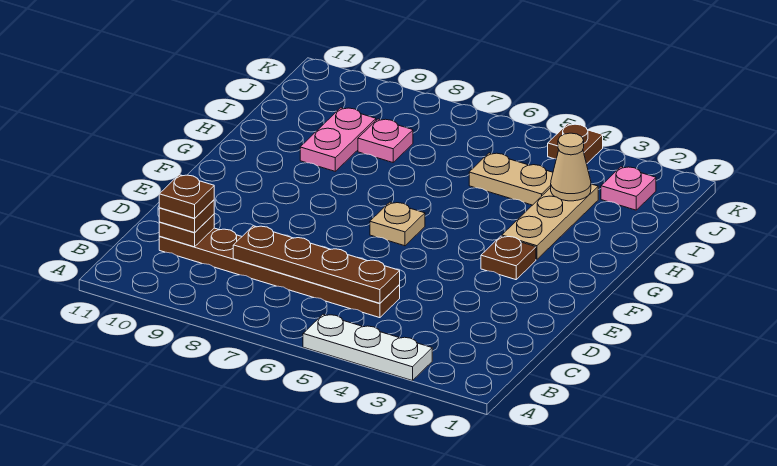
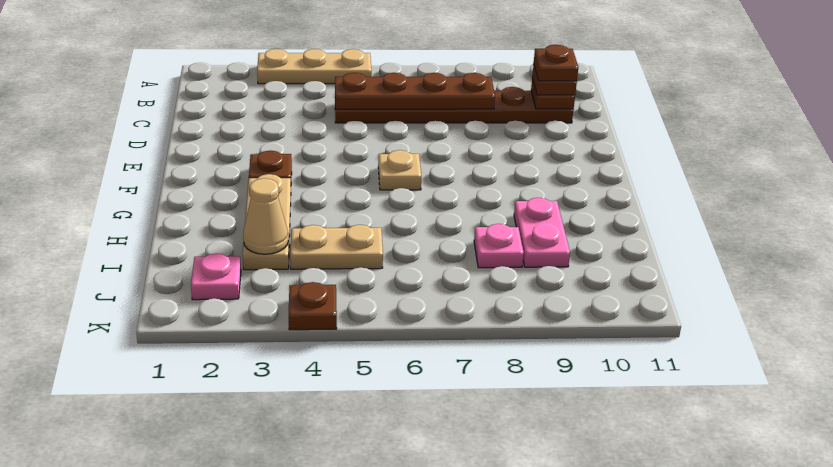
white plate A3:A5 level 1 -> tan plate A3:A5 level 1

